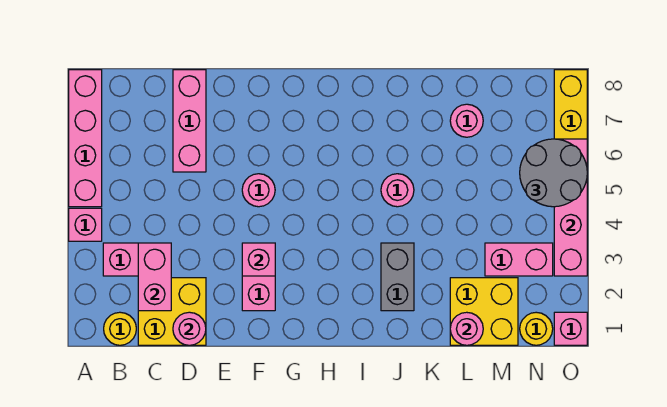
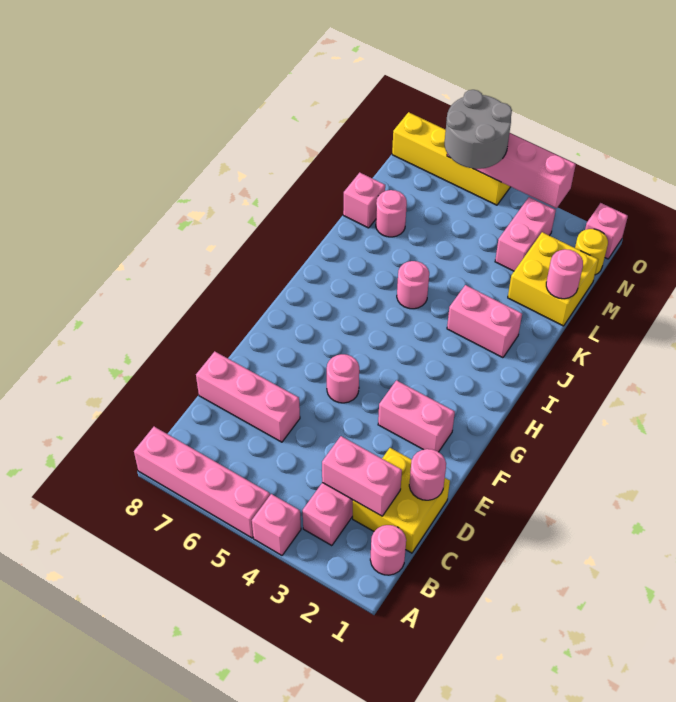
yellow round brick B1 level 1 -> pink round brick B1 level 1
pink brick F3 level 2 -> pink brick L8 level 1
grey brick J2:J3 level 1 -> pink brick J2:J3 level 1

